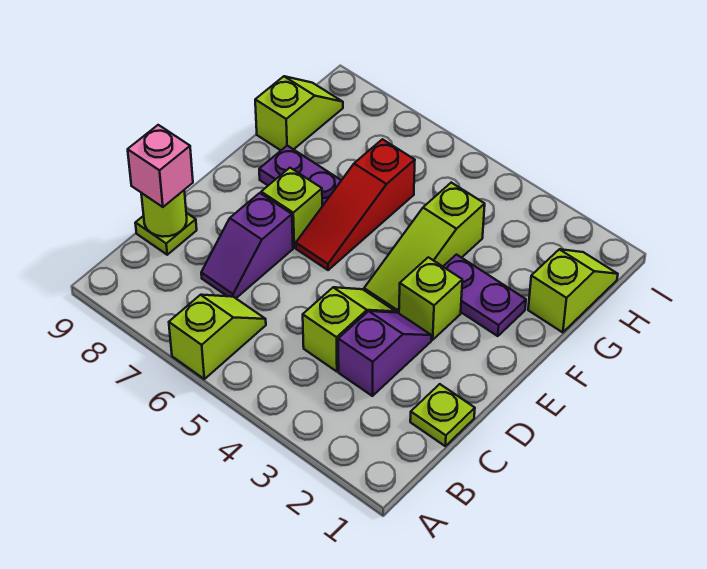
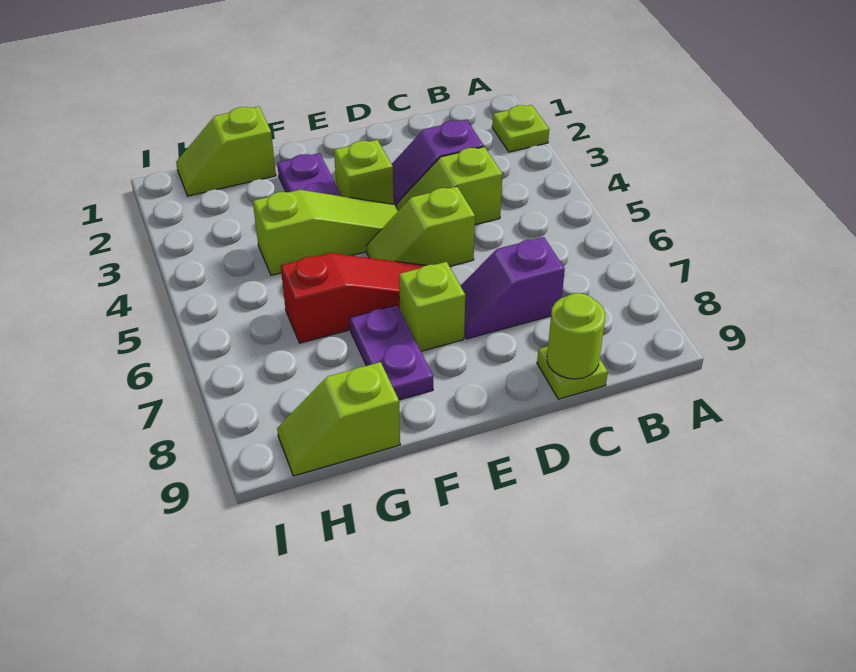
lime slope A6:B6 level 1 top A -> lime slope D5:E5 level 1 top D
lime plate C1 level 1 -> lime plate A2 level 1
purple slope C7:D7 level 1 top D -> purple slope C7:D7 level 1 top C
pink brick C9 level 3 -> none

